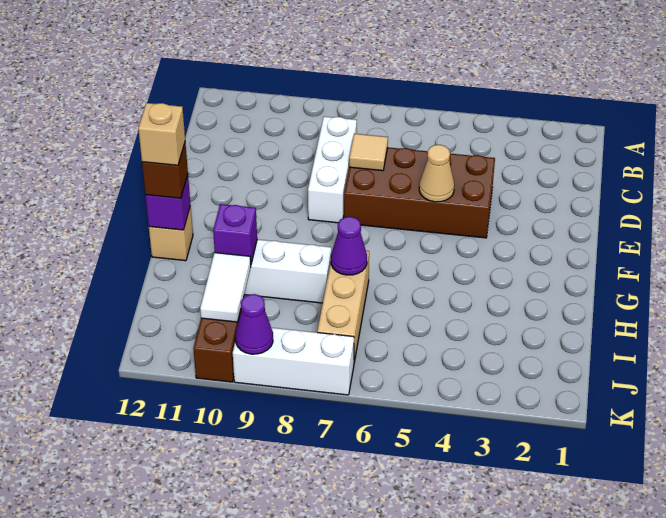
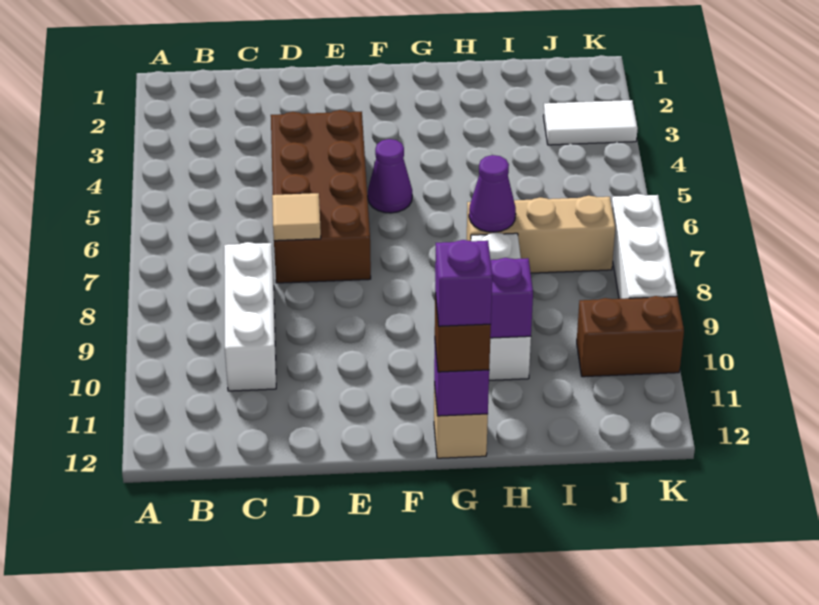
white brick C8:E8 level 1 -> white brick C8:C10 level 1
tan cone E5 level 2 -> none
tan brick G12 level 4 -> purple brick G12 level 4
white tile I10:J10 level 2 -> white tile J3:K3 level 1
purple cone K9 level 2 -> purple cone F5 level 1

